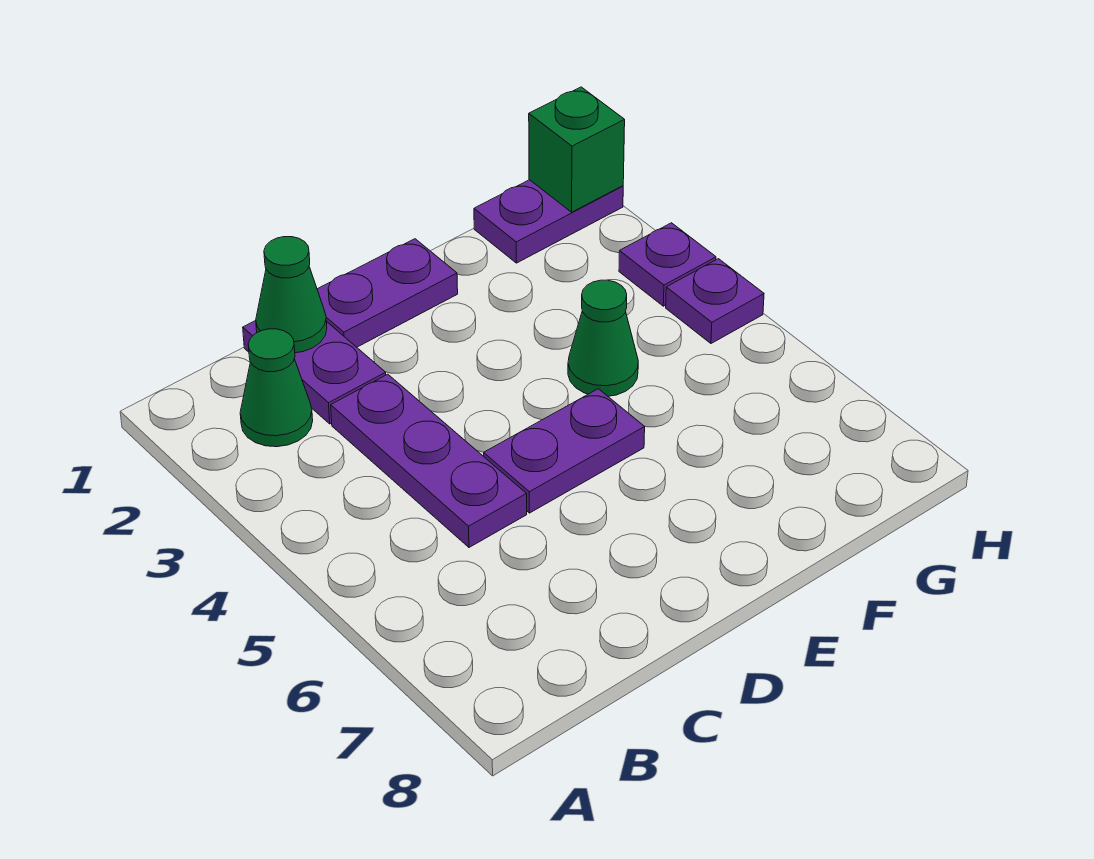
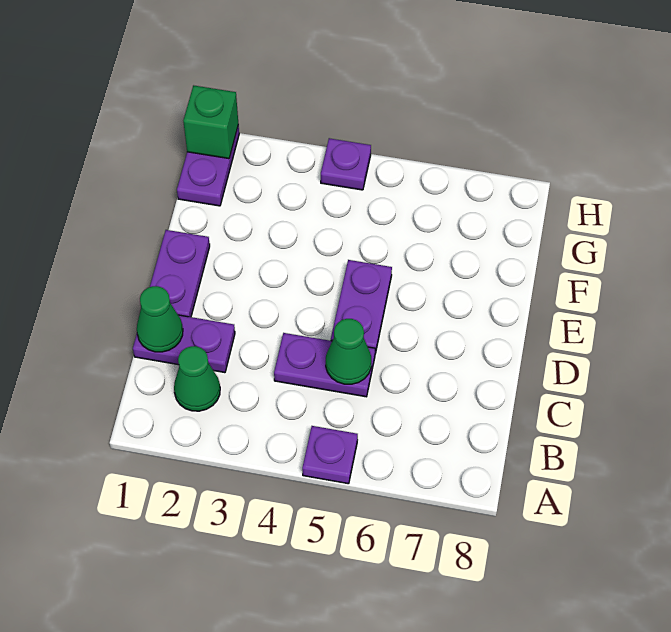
purple plate C3:C5 level 1 -> purple plate C4:C5 level 1
green cone F4 level 1 -> green cone C5 level 2
purple plate H3 level 1 -> purple plate A5 level 1

